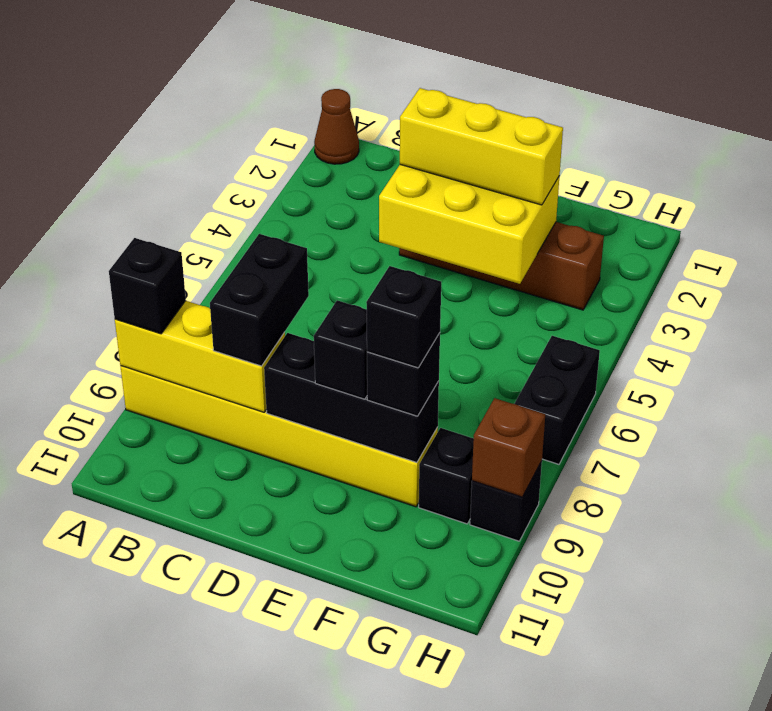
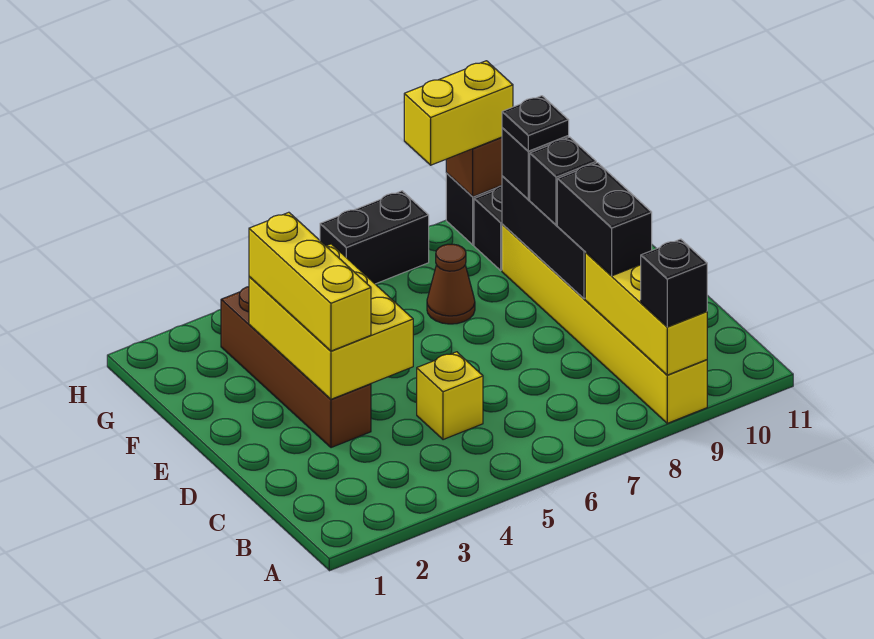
brown cone A1 level 1 -> brown cone F7 level 1
none -> yellow brick C5 level 1
black brick C8:C9 level 3 -> black brick C9:D9 level 3
black brick F9 level 4 -> black plate F9 level 4
none -> yellow brick H8:H9 level 3

